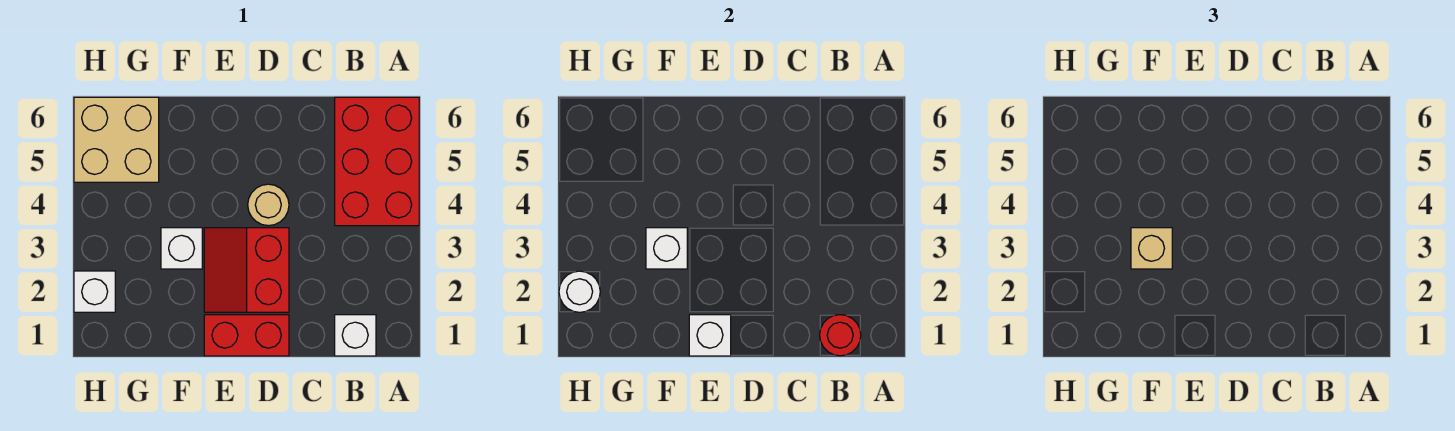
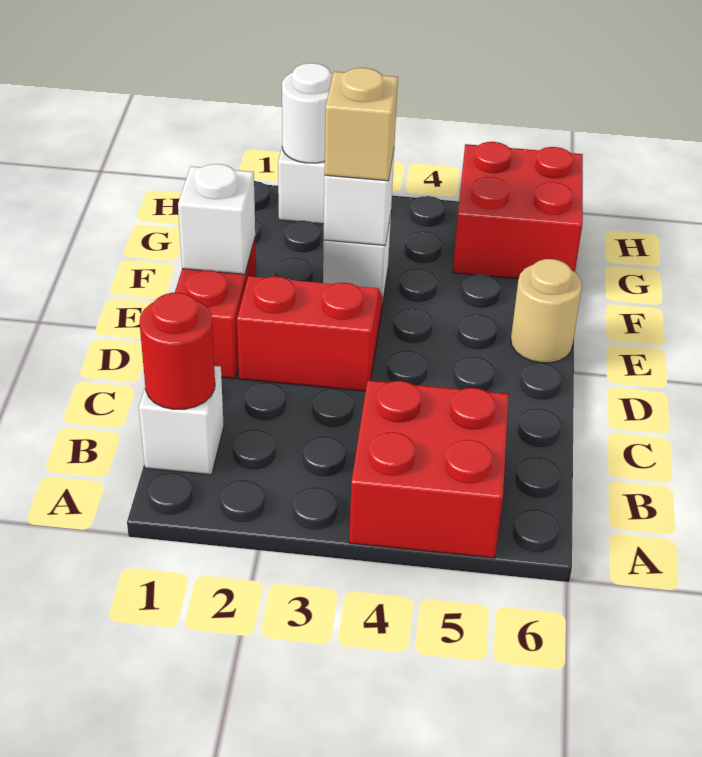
red brick A4:B6 level 1 -> red brick A4:B5 level 1
tan round brick D4 level 1 -> tan round brick E6 level 1
tan brick G5:H6 level 1 -> red brick G5:H6 level 1

